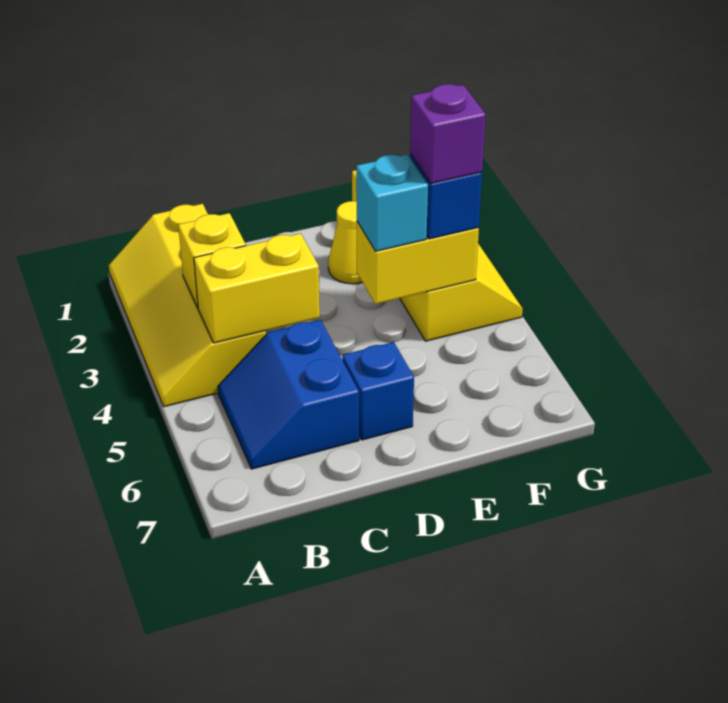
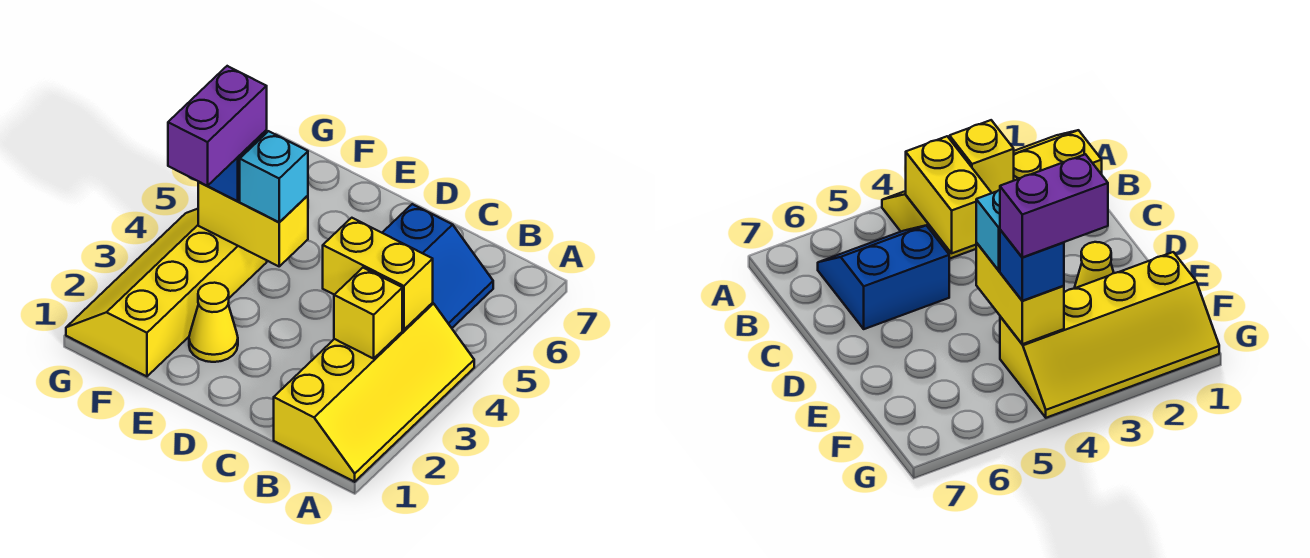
blue brick D6 level 1 -> none
purple brick F4 level 4 -> purple brick F3:F4 level 4

